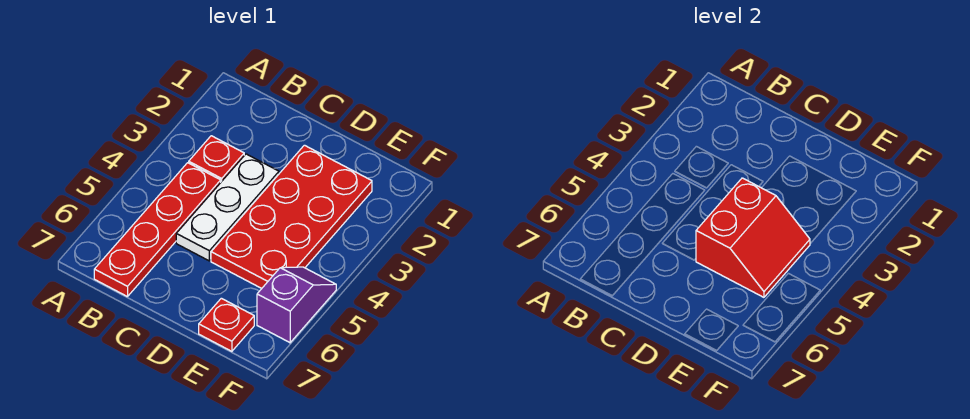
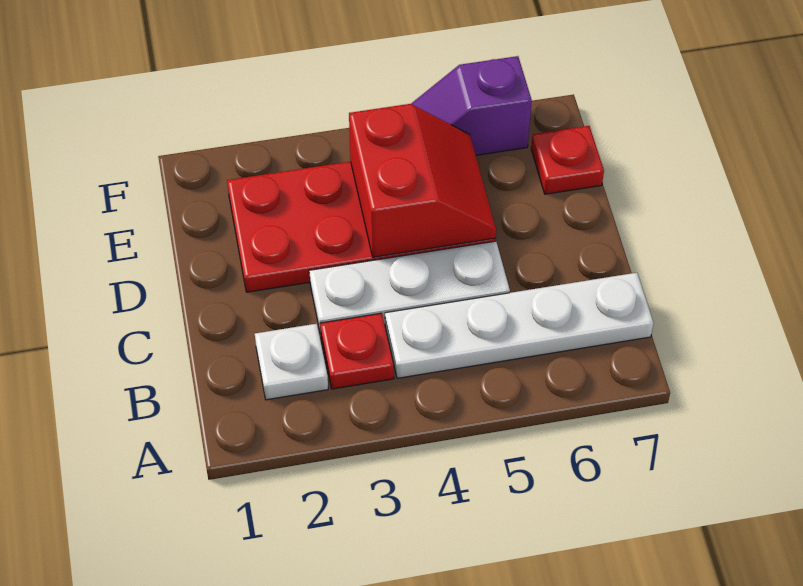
none -> white plate B2 level 1
red plate B4:B7 level 1 -> white plate B4:B7 level 1
red slope D4:E5 level 2 top D -> red slope D4:E5 level 2 top 4

